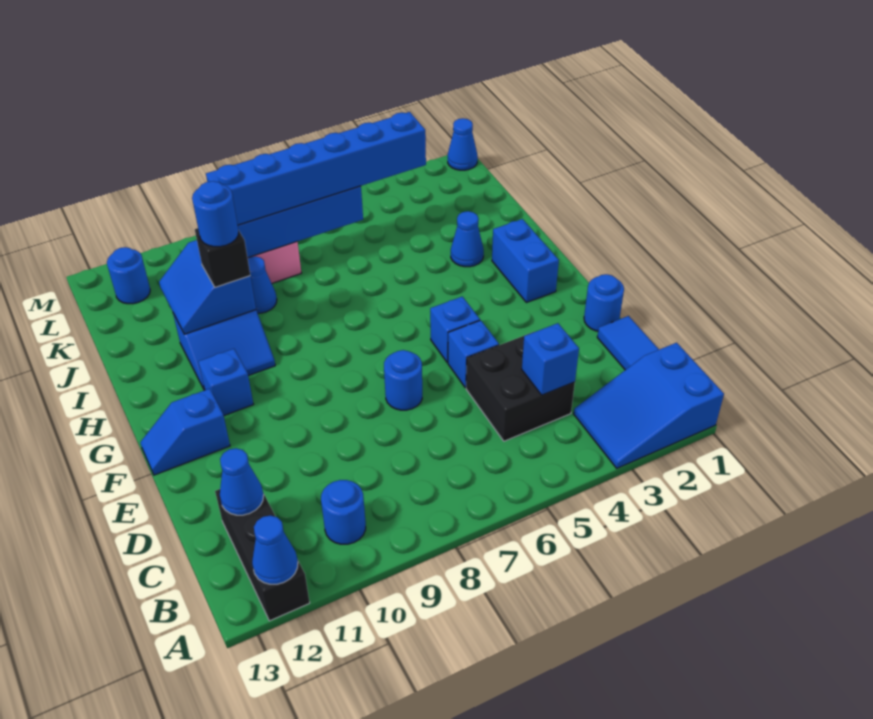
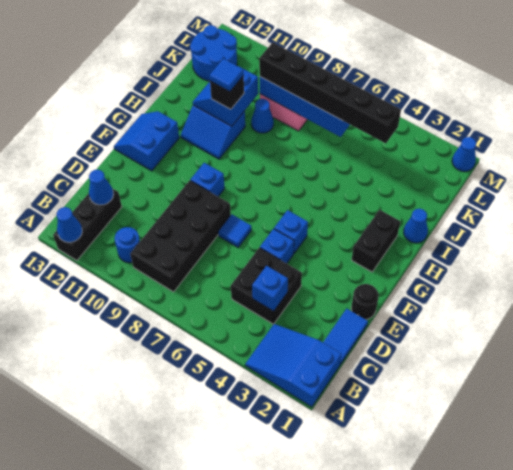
none -> black brick B8:E9 level 1
blue round brick E1 level 1 -> black round brick E1 level 1
blue round brick E7 level 1 -> blue tile E7 level 1
blue slope F12:F13 level 1 top 12 -> blue slope F12:G13 level 1 top 12
blue brick G2:H2 level 1 -> black brick G2:H2 level 1
blue brick G11 level 1 -> blue brick F9 level 1
blue cone I3 level 1 -> blue cone I1 level 1
blue round brick I10 level 4 -> blue tile I10 level 4
blue brick K4:K9 level 3 -> black brick K4:K9 level 3
blue round brick L12 level 1 -> blue round brick K12:L13 level 1

